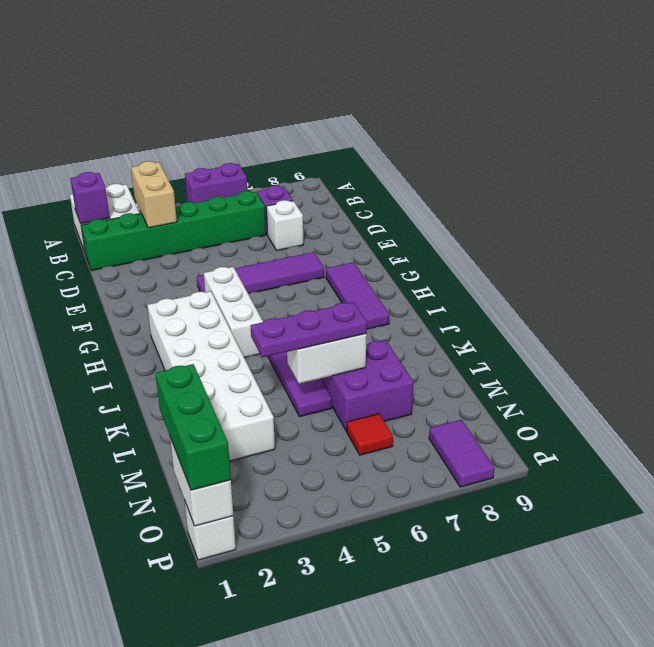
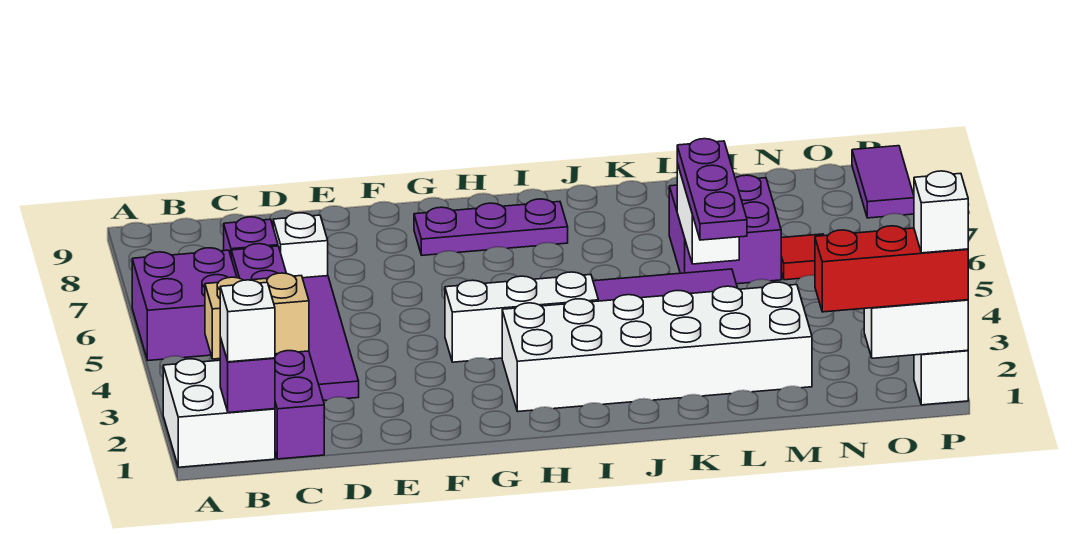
purple brick A5:A6 level 1 -> purple brick A5:B6 level 1
none -> white brick B1 level 3
green brick C1:C6 level 1 -> purple brick C1:C6 level 1
purple tile F4:F7 level 1 -> purple tile D3:D6 level 1
purple tile G8:I8 level 1 -> purple plate G8:I8 level 1
green brick N1:P1 level 3 -> red brick N1:P1 level 3
purple tile O8:P8 level 1 -> purple tile P8:P9 level 1
none -> white brick P1 level 4

